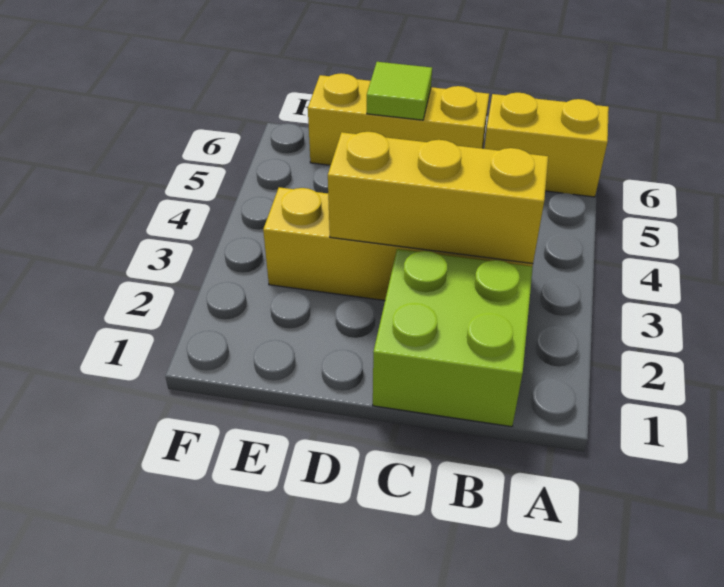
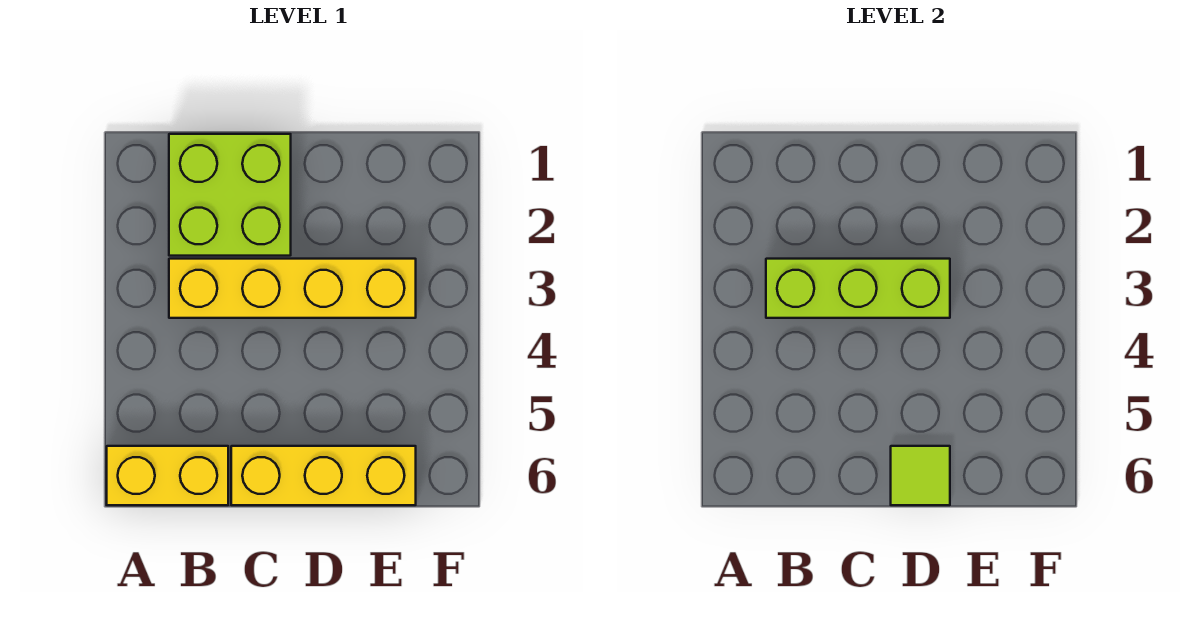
yellow brick B3:D3 level 2 -> lime brick B3:D3 level 2

